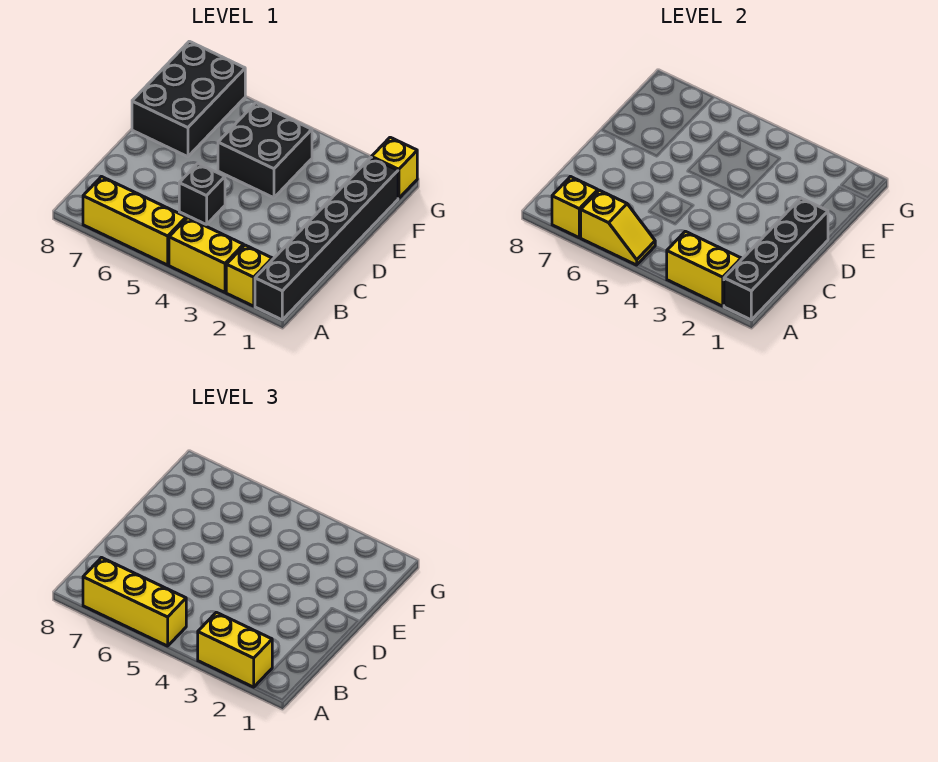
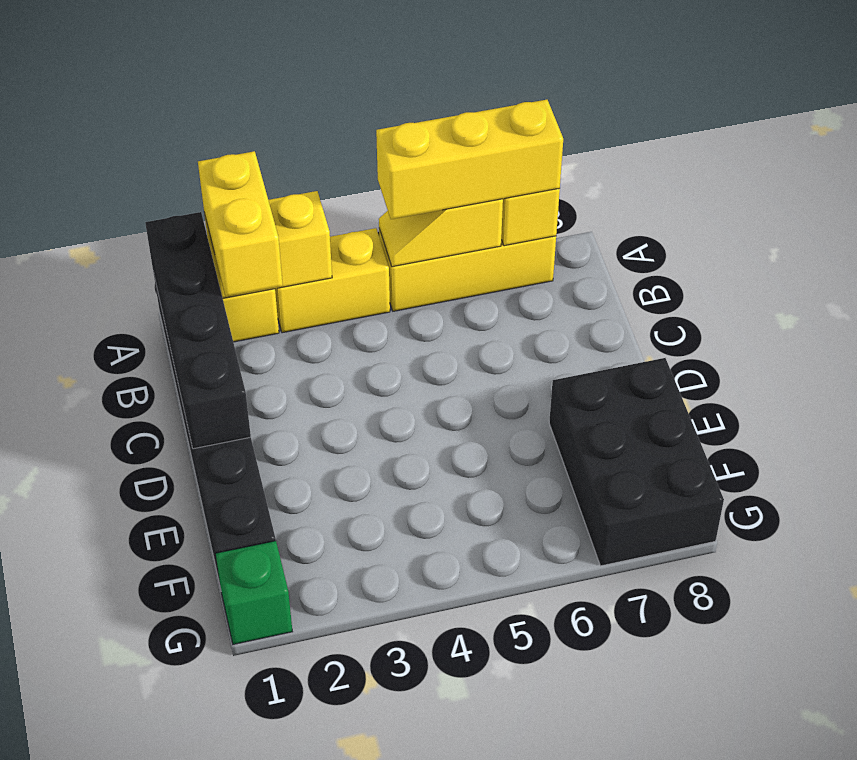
yellow brick A2:A3 level 3 -> yellow brick A2:B2 level 3
black brick C5 level 1 -> none
black brick E4:F5 level 1 -> none
yellow brick G1 level 1 -> green brick G1 level 1

